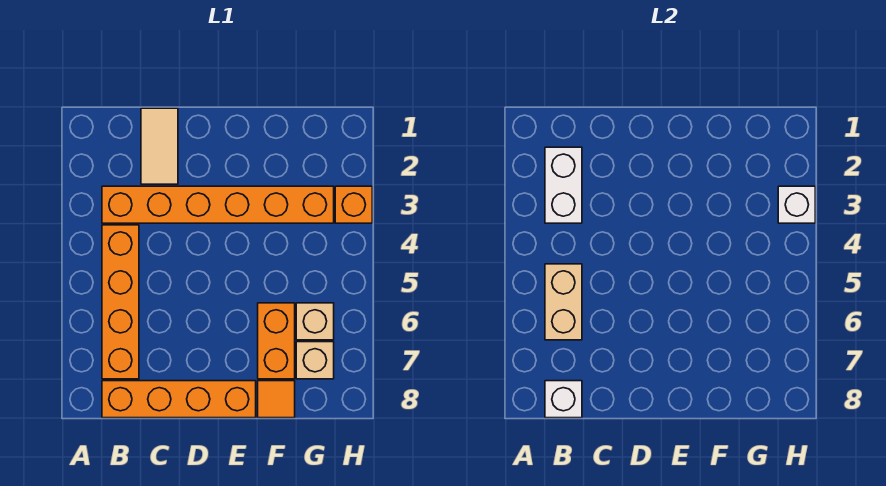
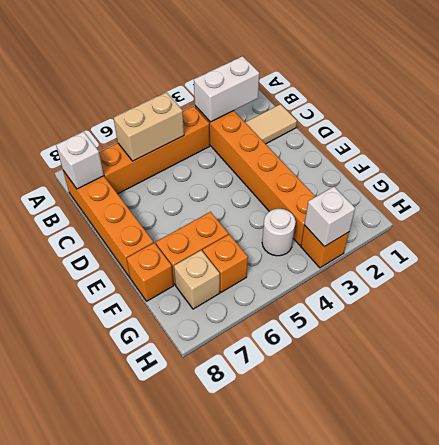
orange tile F8 level 1 -> orange brick F8 level 1
none -> white round brick G4 level 1
tan brick G6 level 1 -> orange brick G6 level 1

